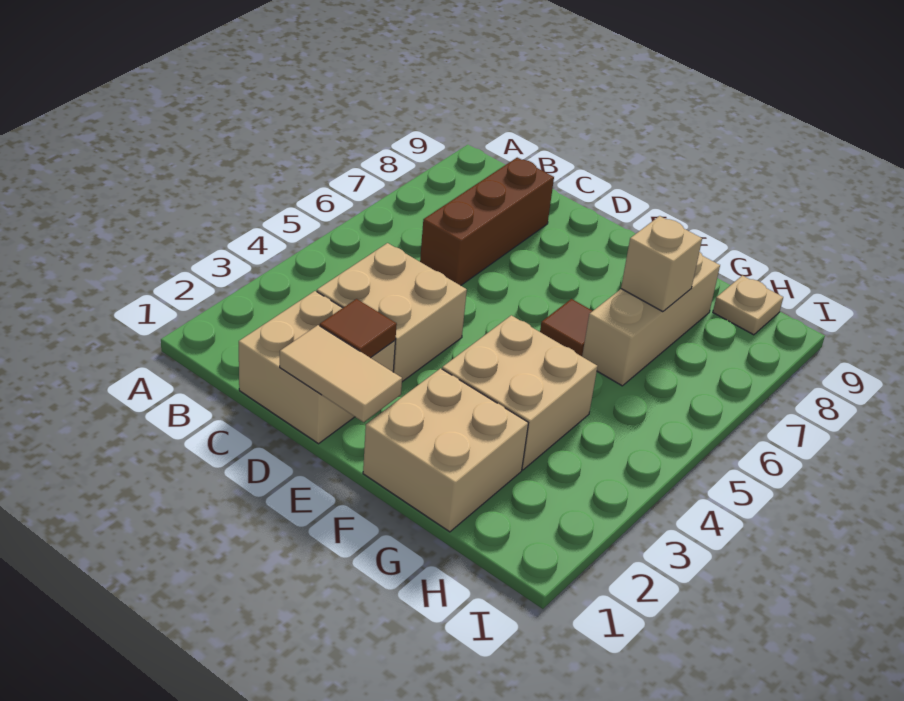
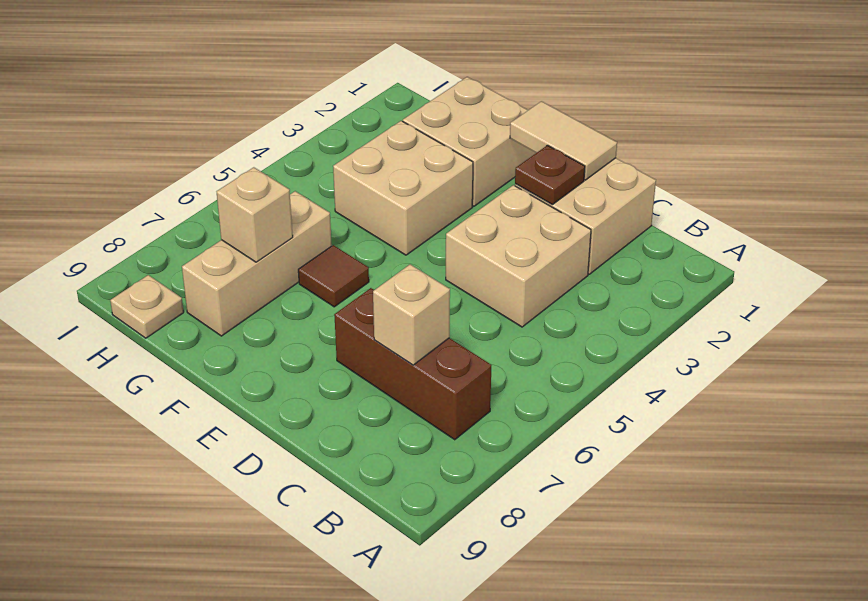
brown brick C6:C8 level 1 -> brown brick B7:D7 level 1
none -> tan brick C7 level 2
brown tile D2 level 2 -> brown plate D2 level 2

